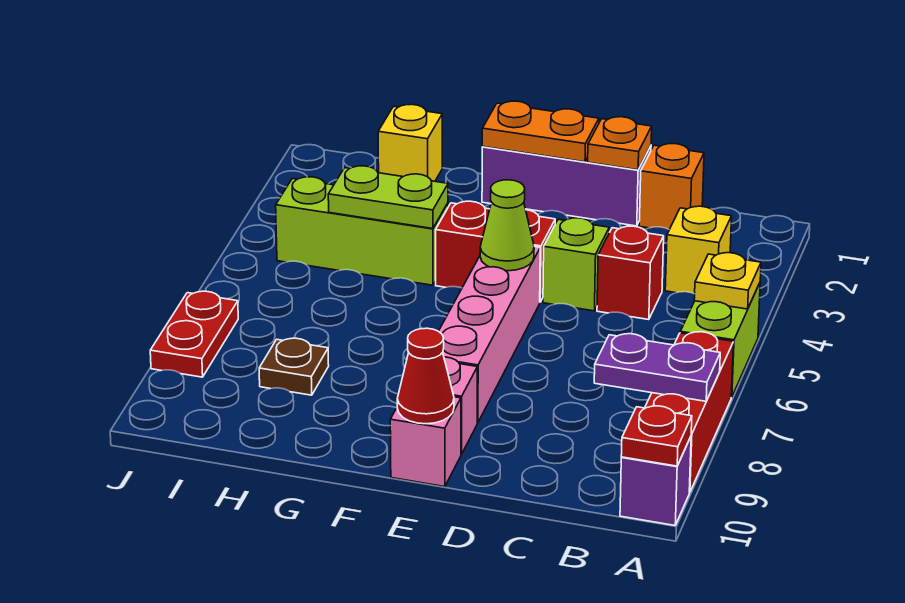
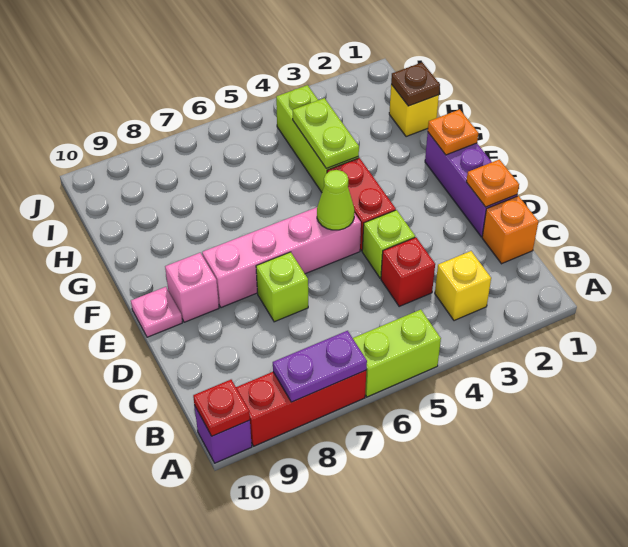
yellow plate A5 level 2 -> none
purple plate A8:B8 level 2 -> purple plate A7:A8 level 2
none -> lime brick D7 level 1
orange plate E1:F1 level 2 -> orange plate F1 level 2
pink brick E10 level 1 -> pink plate E10 level 1
red cone E10 level 2 -> none
brown plate H8 level 1 -> brown plate H1 level 2
red plate J7:J8 level 1 -> none

